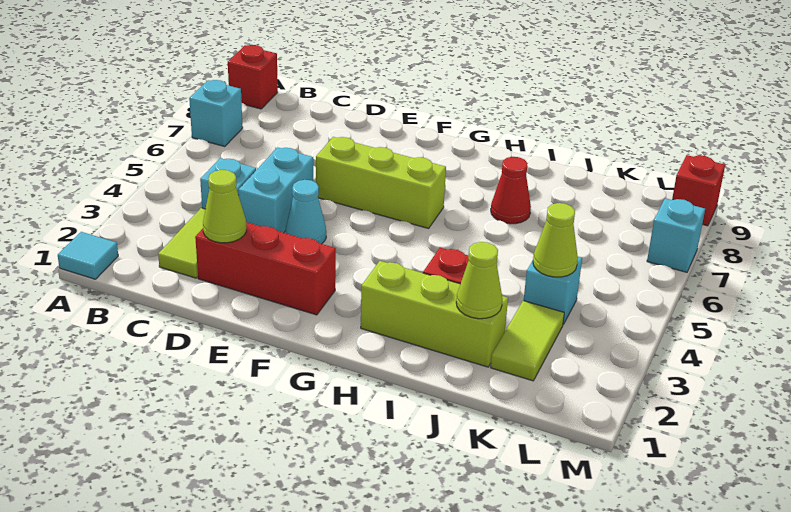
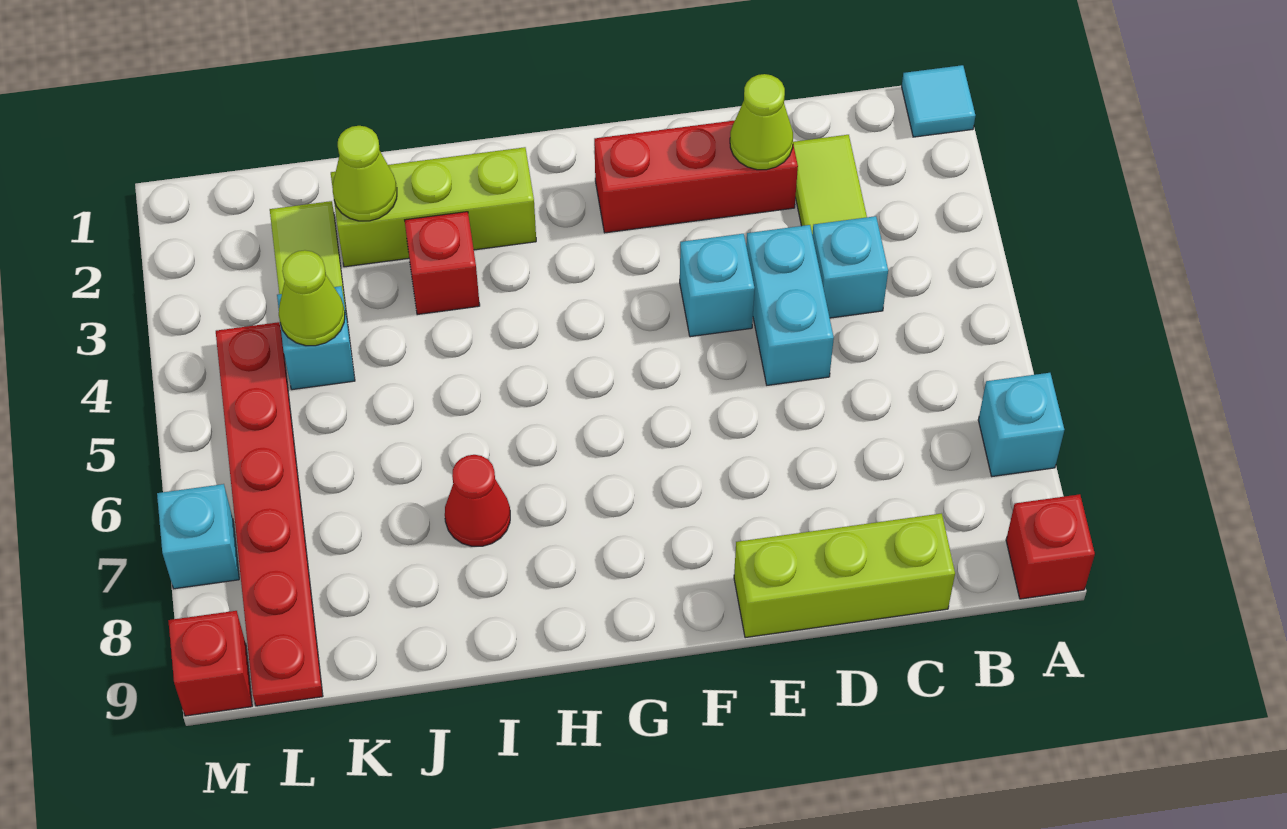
cyan cone E4 level 1 -> cyan brick E4 level 1
lime brick E6:G6 level 1 -> lime brick C9:E9 level 1
none -> red plate L4:L9 level 1

